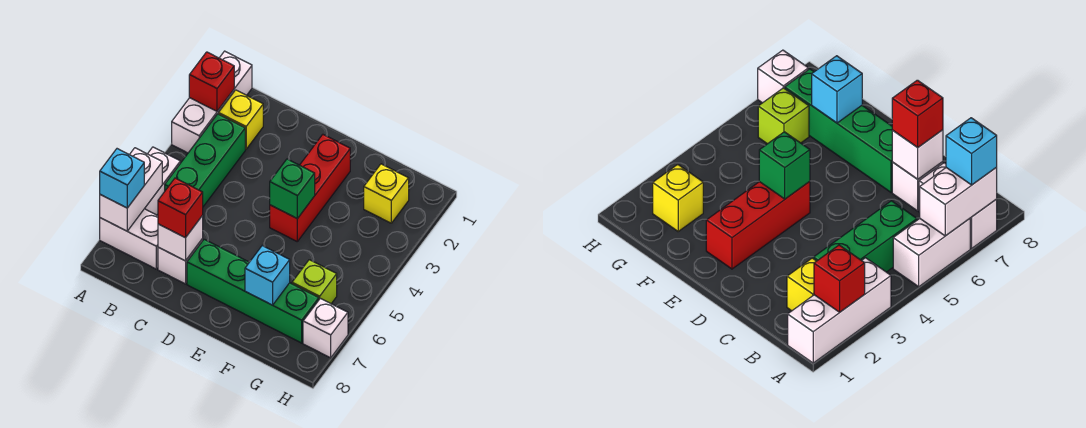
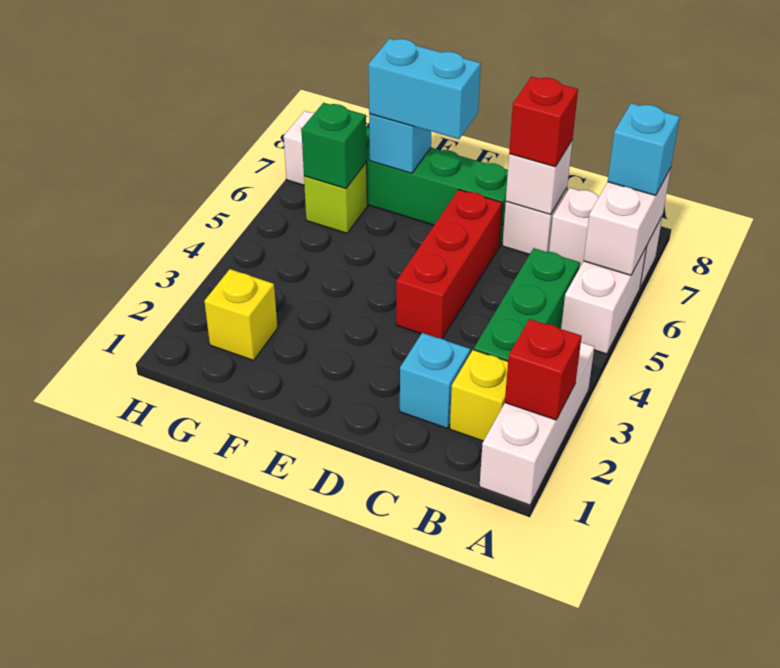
none -> cyan brick C2 level 1
red brick E2:E4 level 1 -> red brick D4:D6 level 1
green brick E4 level 2 -> green brick G6 level 2
none -> cyan brick E7:F7 level 3

